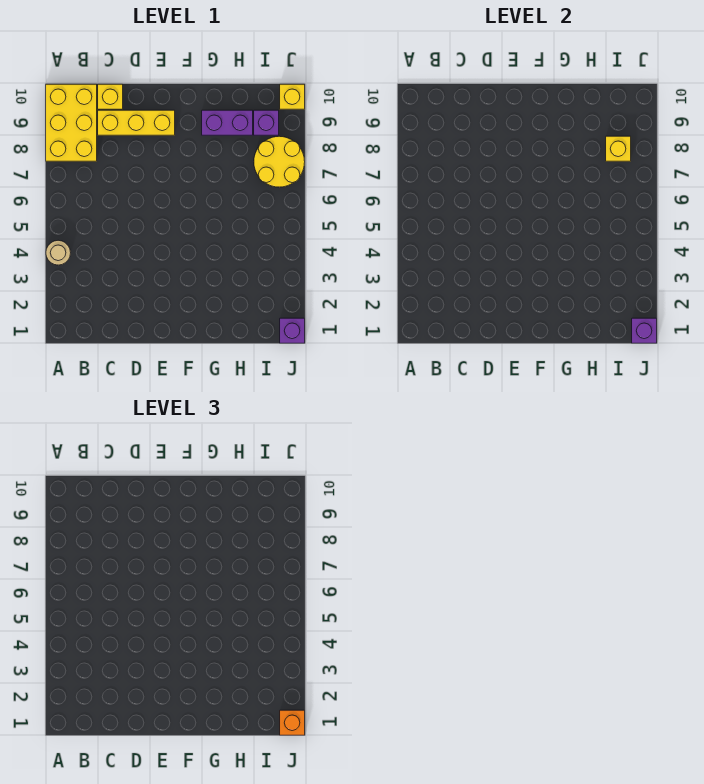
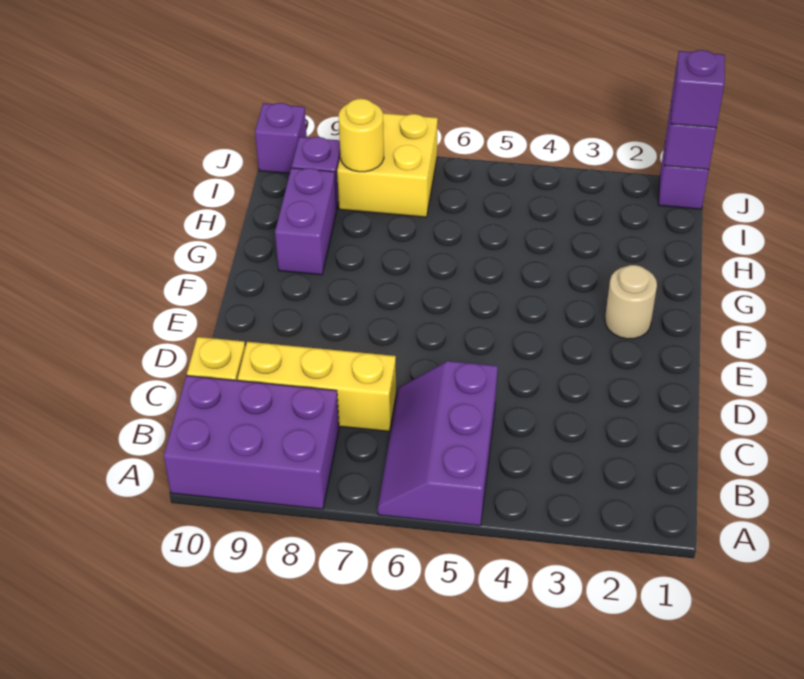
tan round brick A4 level 1 -> tan round brick F2 level 1
none -> purple slope A5:C6 level 1 top 5
yellow brick A8:B10 level 1 -> purple brick A8:B10 level 1
yellow brick C9:E9 level 1 -> yellow brick C7:C9 level 1
yellow round brick I7:J8 level 1 -> yellow brick I7:J8 level 1
yellow brick I8 level 2 -> yellow round brick I8 level 2
orange brick J1 level 3 -> purple brick J1 level 3
yellow brick J10 level 1 -> purple brick J10 level 1

